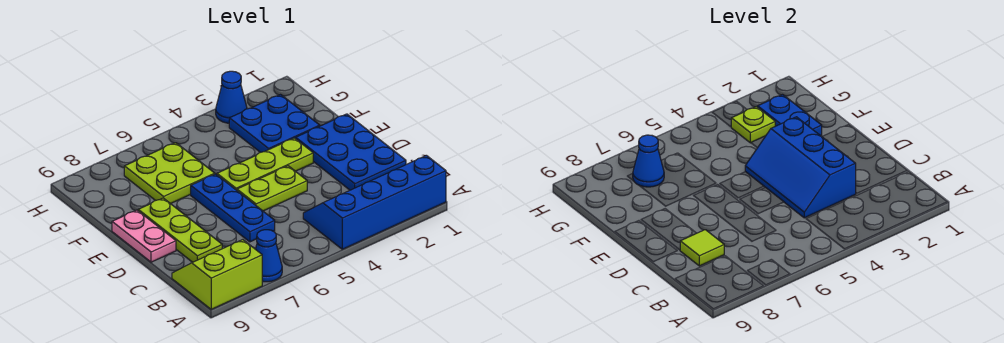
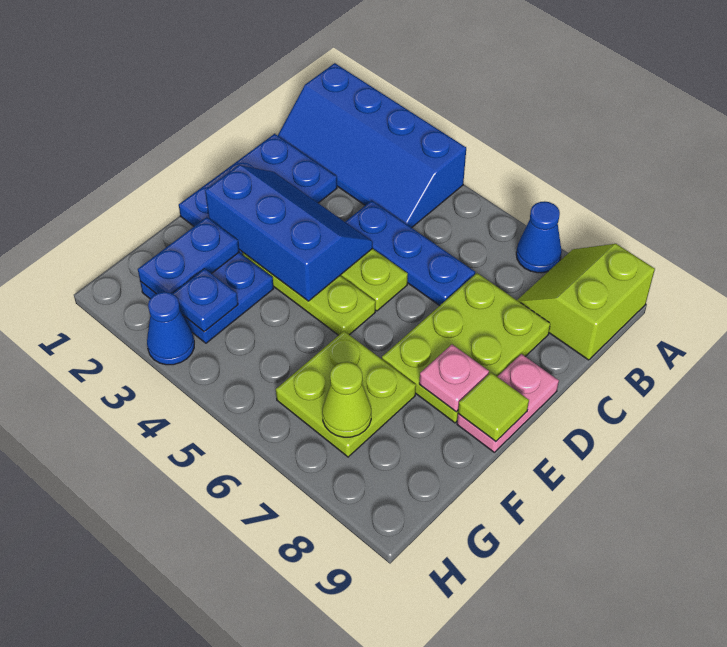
lime slope A8:B9 level 1 top A -> lime slope A8:B9 level 1 top 9
blue slope C3:E4 level 2 top 3 -> blue slope D2:E4 level 2 top E
blue plate C6:E6 level 1 -> blue plate C4:C6 level 1
lime plate C8:E8 level 1 -> lime plate C7:E8 level 1
lime tile C8 level 2 -> lime tile E9 level 2
none -> pink plate E8 level 2
lime plate G3 level 2 -> blue plate G3 level 2
blue cone G7 level 2 -> lime cone G7 level 2

